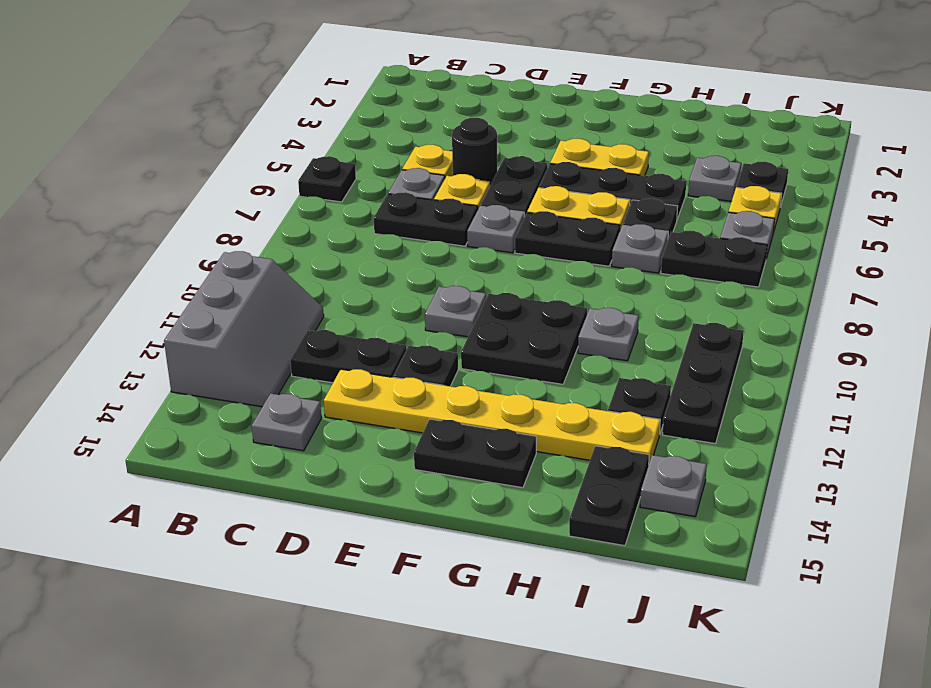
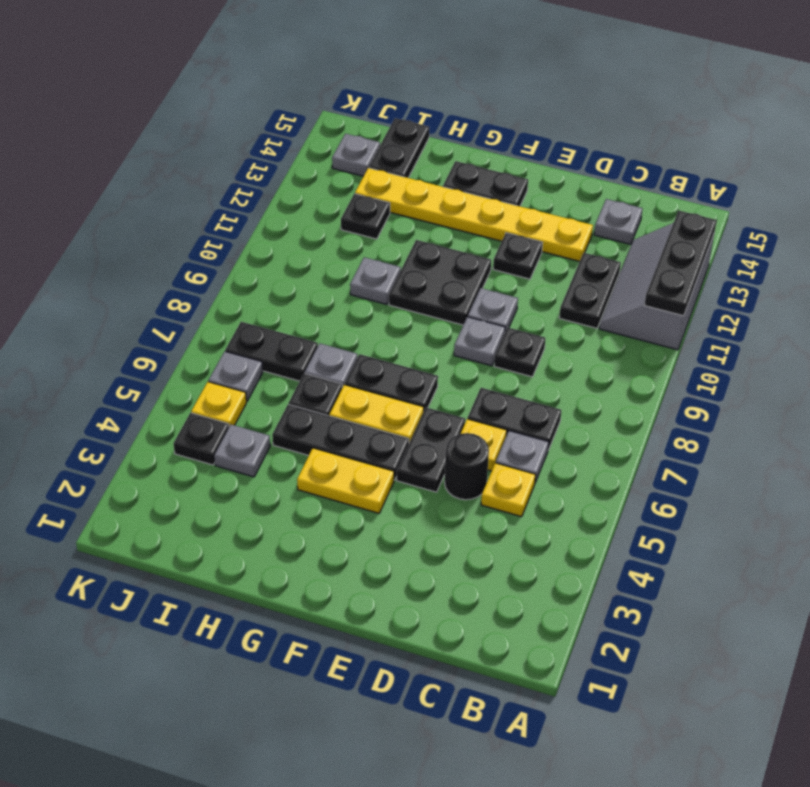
black plate A6 level 1 -> black plate D9 level 1
black plate C12:D12 level 1 -> black plate C11:C12 level 1
grey plate E7 level 1 -> grey plate E9 level 1
black plate J10:J12 level 1 -> black plate A11:A13 level 2

